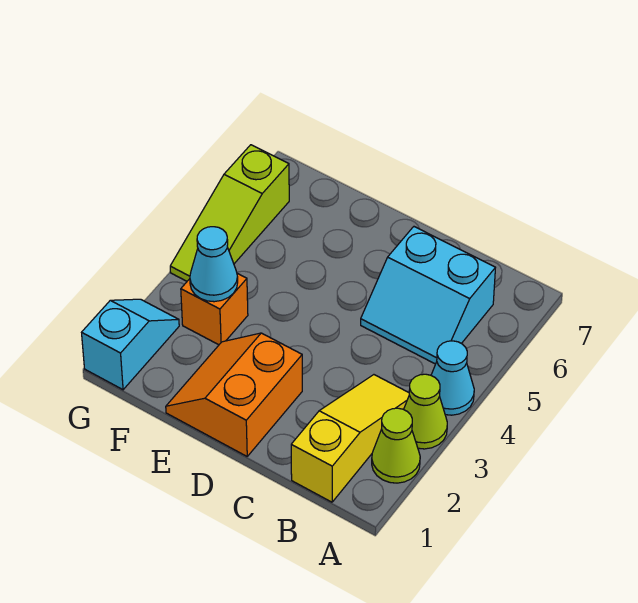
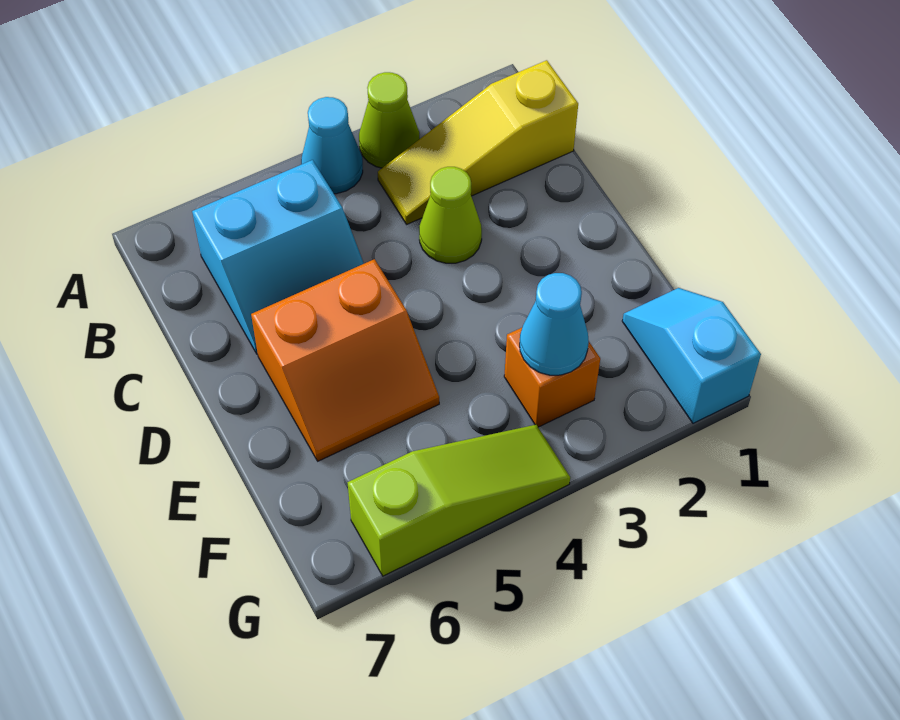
lime cone A2 level 1 -> lime cone C3 level 1
cyan slope B5:C6 level 1 top 6 -> cyan slope B5:C6 level 1 top B
orange slope D1:E2 level 1 top D -> orange slope D5:E6 level 1 top D
cyan slope G1:G2 level 1 top 1 -> cyan slope F1:G1 level 1 top G

